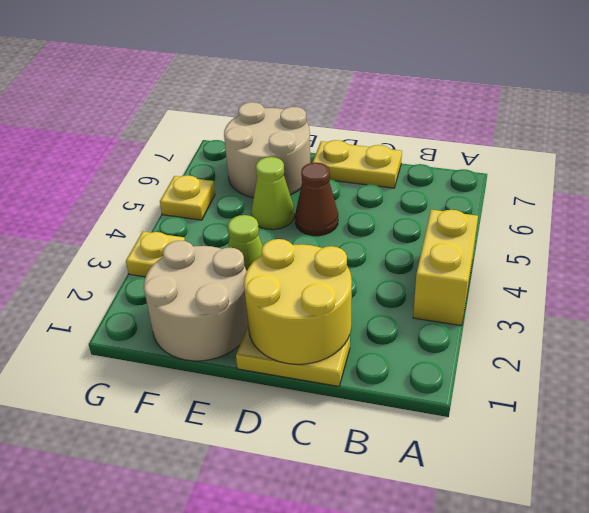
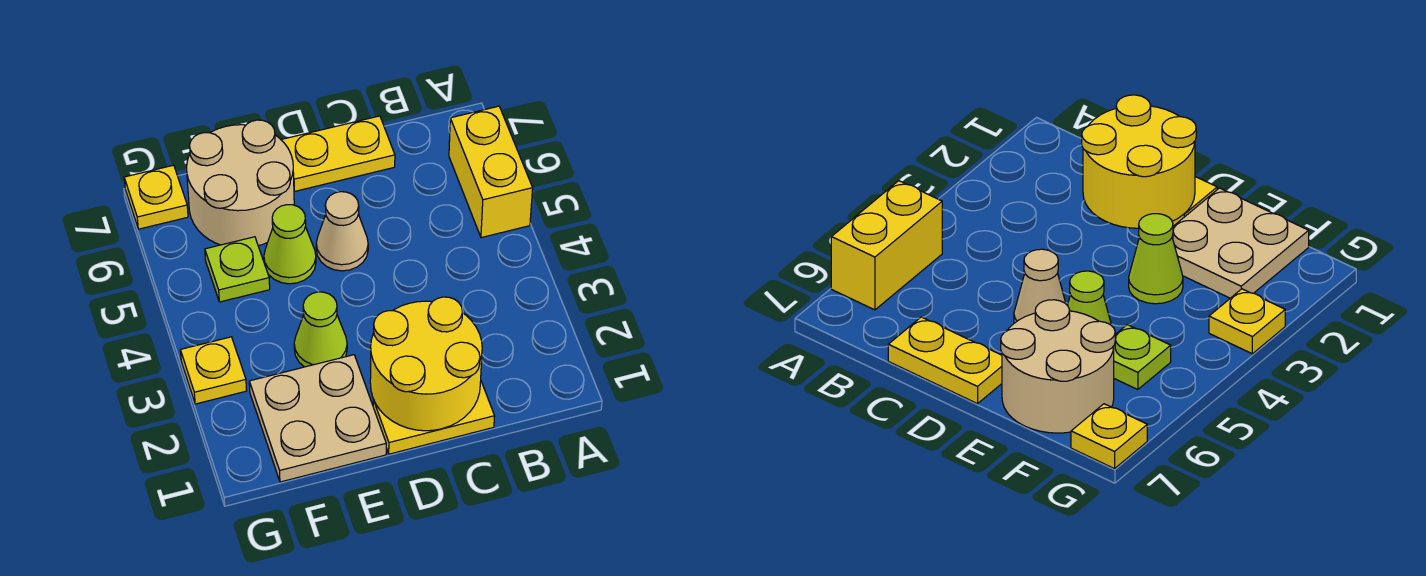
yellow brick A3:A4 level 1 -> yellow brick A5:A6 level 1
brown cone D5 level 1 -> tan cone D5 level 1
tan round brick E1:F2 level 1 -> tan plate E1:F2 level 1
none -> lime plate F5 level 1
yellow plate G5 level 1 -> yellow plate G7 level 1

